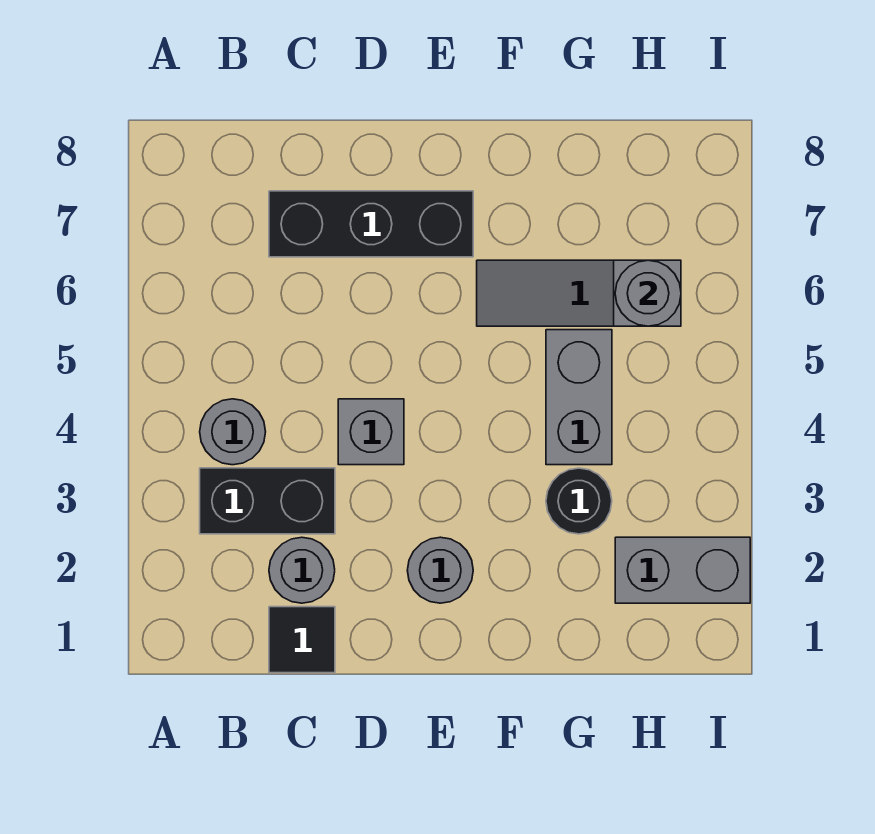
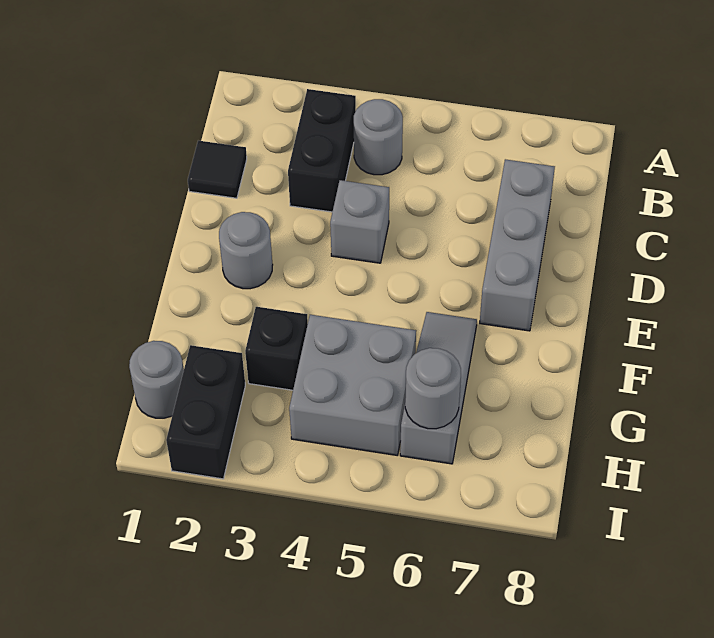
grey round brick C2 level 1 -> grey round brick H1 level 1
black brick C7:E7 level 1 -> grey brick C7:E7 level 1
black round brick G3 level 1 -> black brick G3 level 1
grey brick G4:G5 level 1 -> grey brick G4:H5 level 1
grey brick H2:I2 level 1 -> black brick H2:I2 level 1

